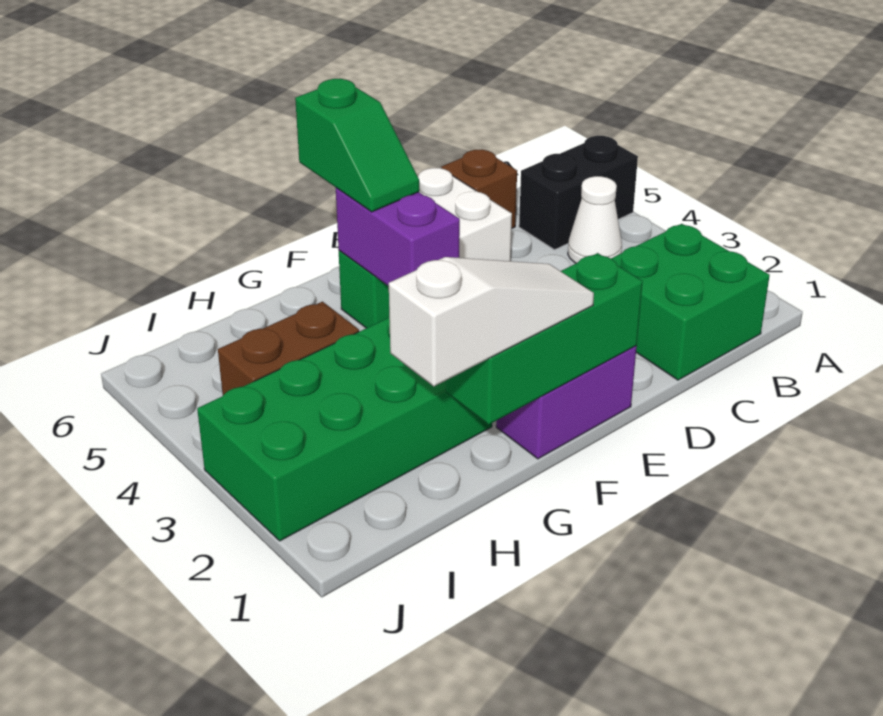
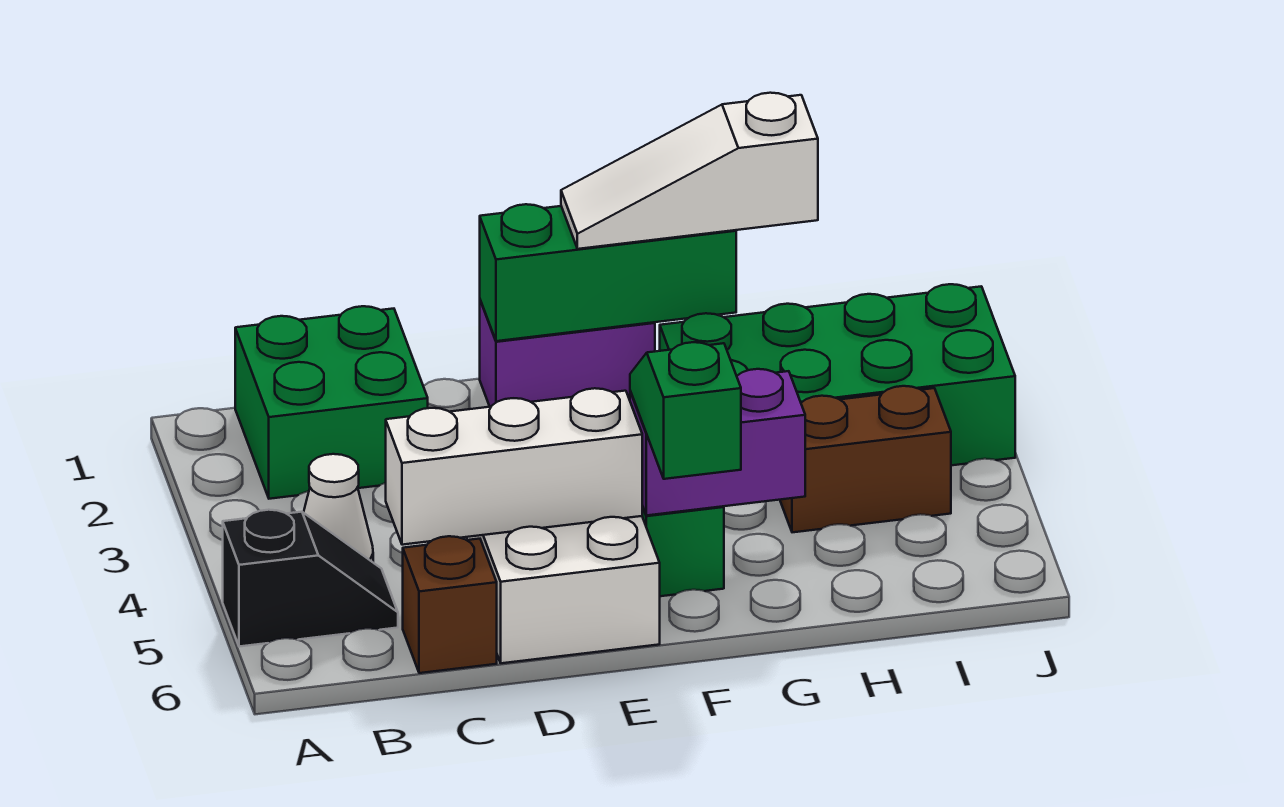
black brick A5:B5 level 1 -> black slope A5:B5 level 1 top A
none -> white brick C5:E5 level 2
purple brick F4:F5 level 2 -> purple brick F5:G5 level 2

